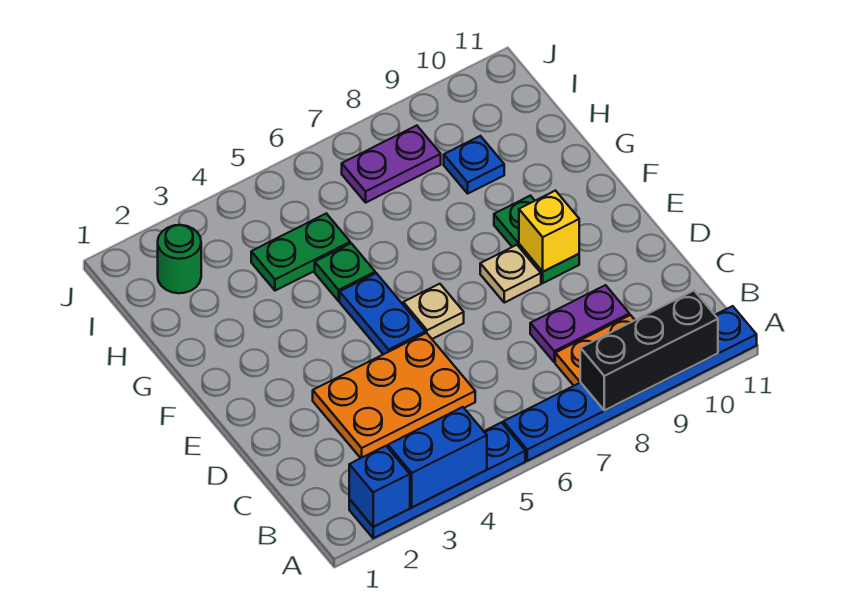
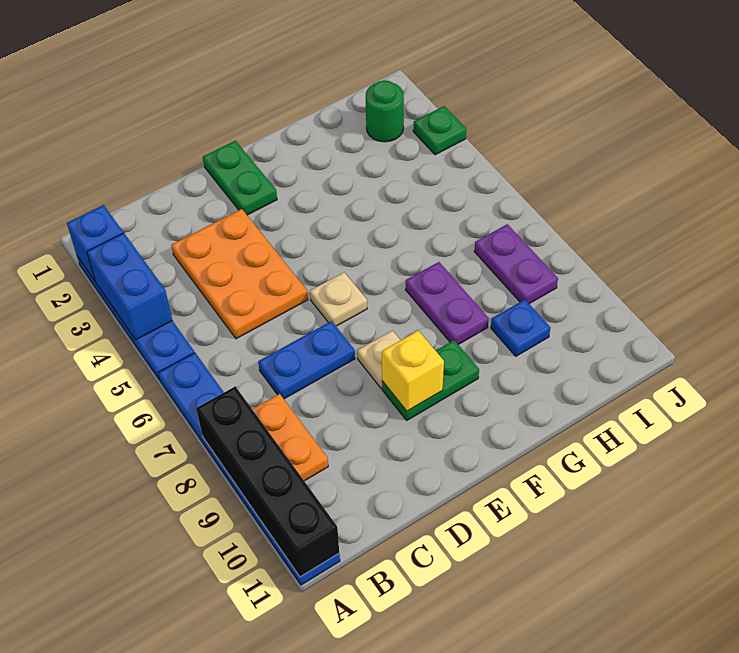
black brick A8:A10 level 2 -> black brick A8:A11 level 2
purple plate C8:C9 level 1 -> purple plate G7:G8 level 1
blue plate E5:F5 level 1 -> blue plate C7:D7 level 1
green plate G5 level 1 -> green plate J3 level 1
green plate H4:H5 level 1 -> green plate E1:E2 level 1

